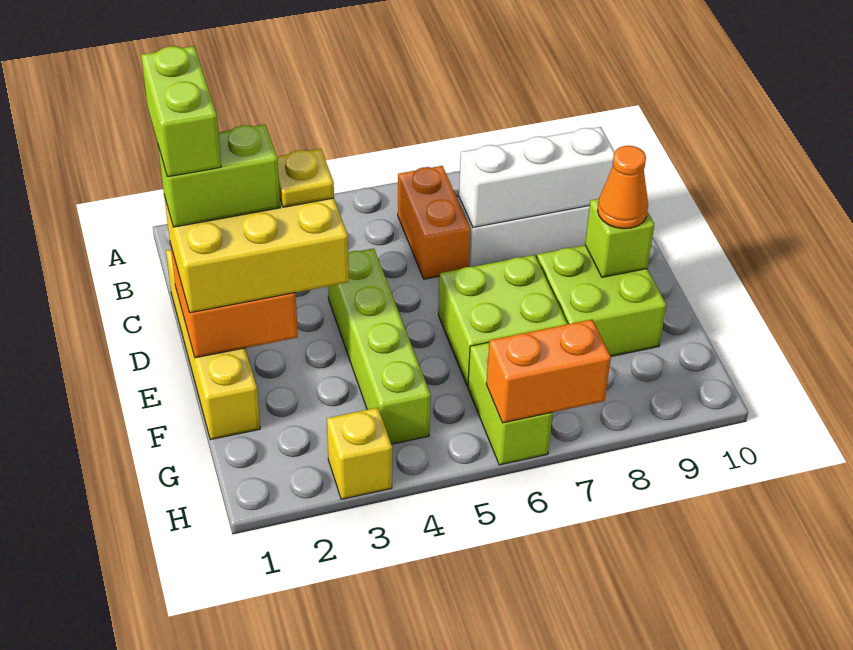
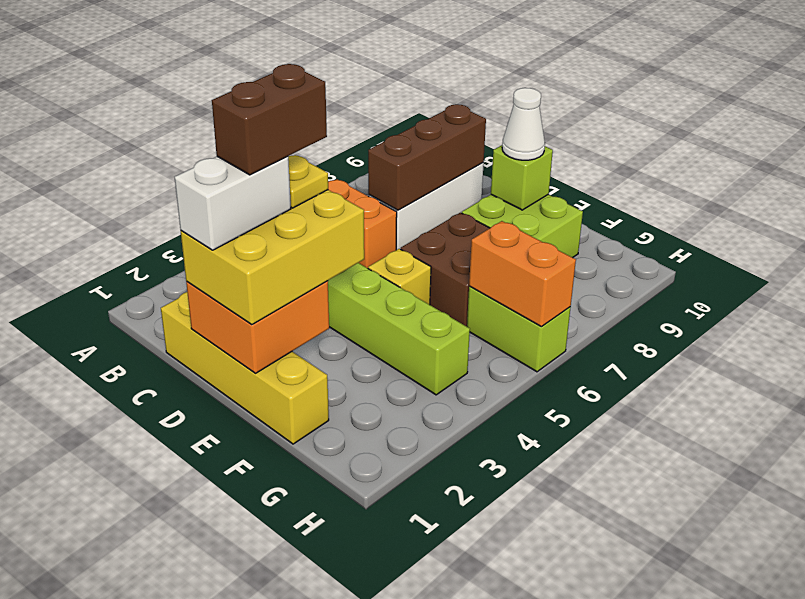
lime brick C1:D1 level 5 -> none
white brick C7:C9 level 2 -> brown brick C7:C9 level 2
lime brick D1:D2 level 4 -> white brick D1:D2 level 4
none -> brown brick D2:D3 level 5
lime brick E6:F7 level 1 -> brown brick E6:F7 level 1
orange cone E9 level 3 -> white cone E9 level 3
yellow brick H3 level 1 -> yellow brick E5 level 1
orange brick H6:H7 level 2 -> orange brick G6:H6 level 2

